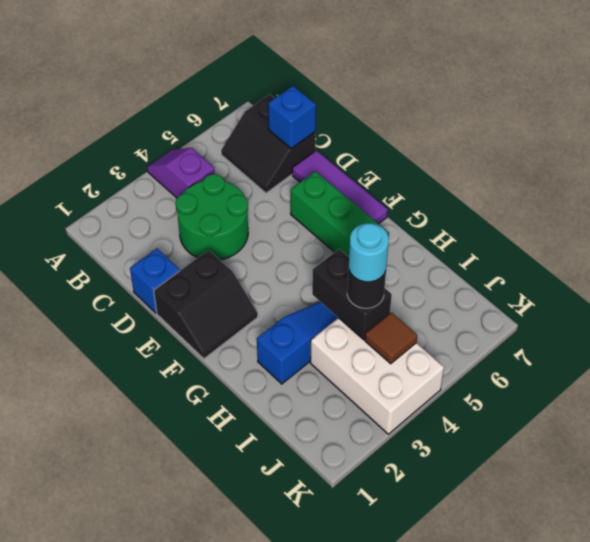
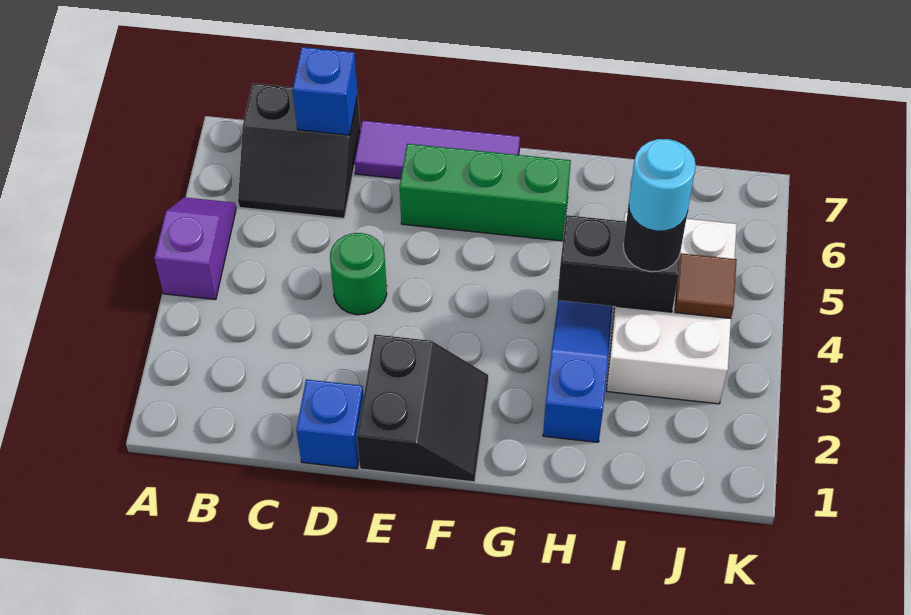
purple slope A4:B4 level 1 top B -> purple slope A4:A5 level 1 top 4
green round brick C3:D4 level 1 -> green round brick D4 level 1
white brick I3:K4 level 1 -> white brick I3:J5 level 1

